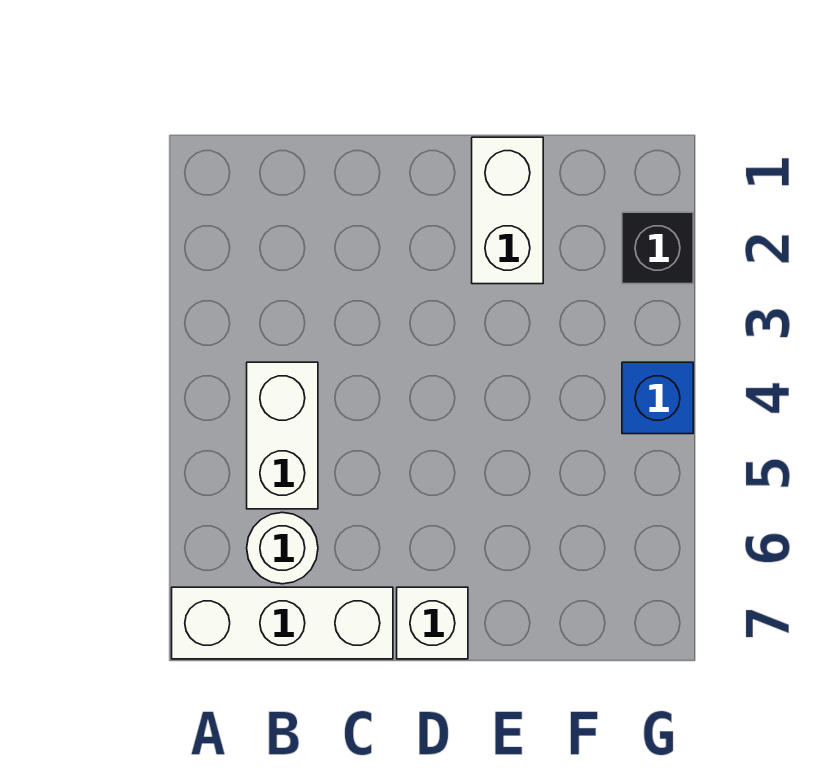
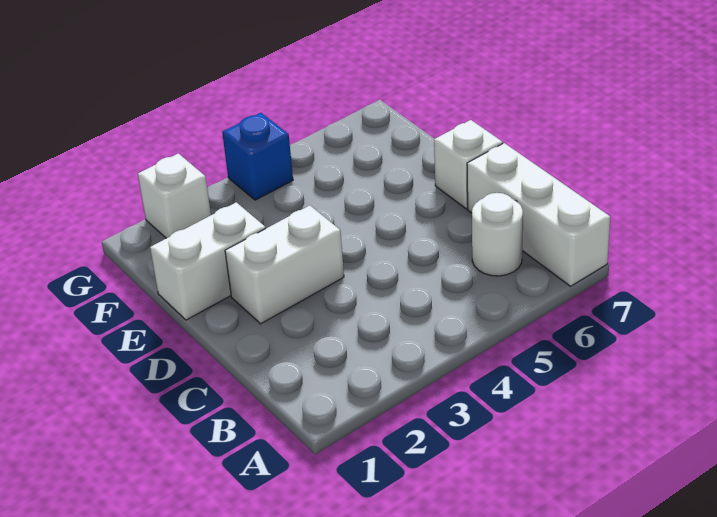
white brick B4:B5 level 1 -> white brick D2:D3 level 1
black brick G2 level 1 -> white brick G2 level 1

